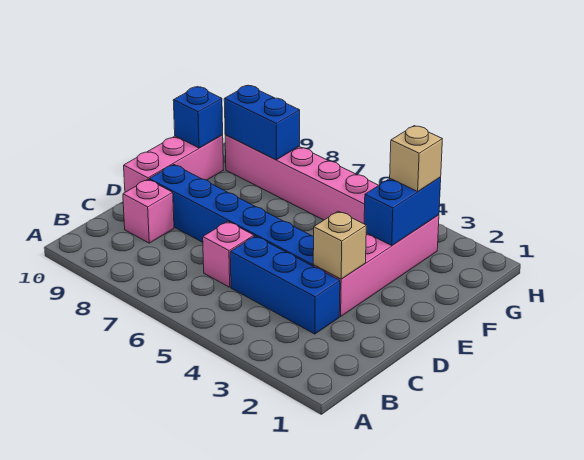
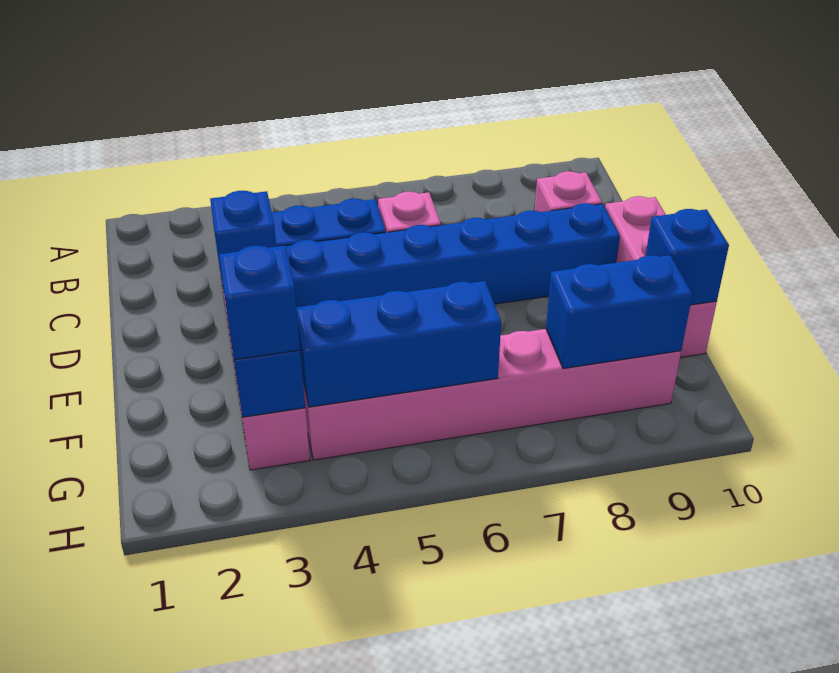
tan brick D3 level 2 -> blue brick D3 level 2
tan brick G3 level 3 -> blue brick G3 level 3
none -> blue brick G4:G6 level 2

